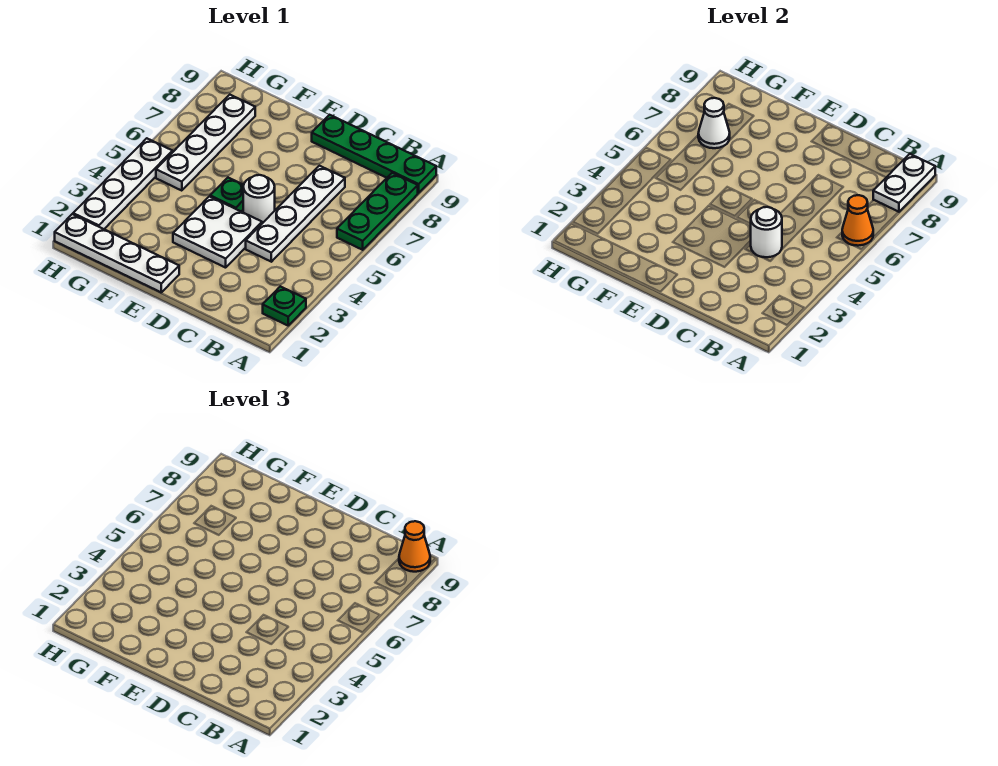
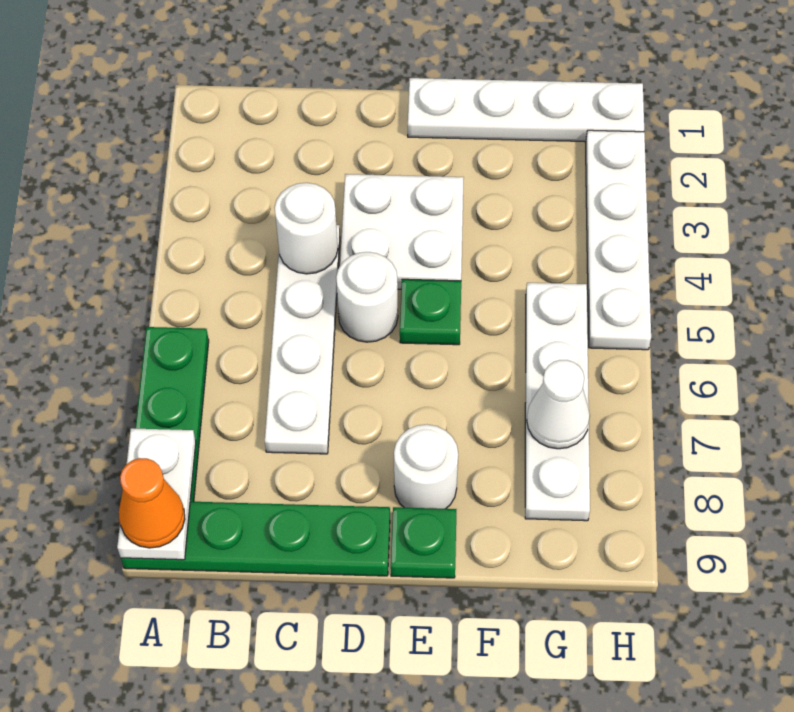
green plate A2 level 1 -> green plate E9 level 1
orange cone A6 level 2 -> none
none -> white round brick E8 level 1

